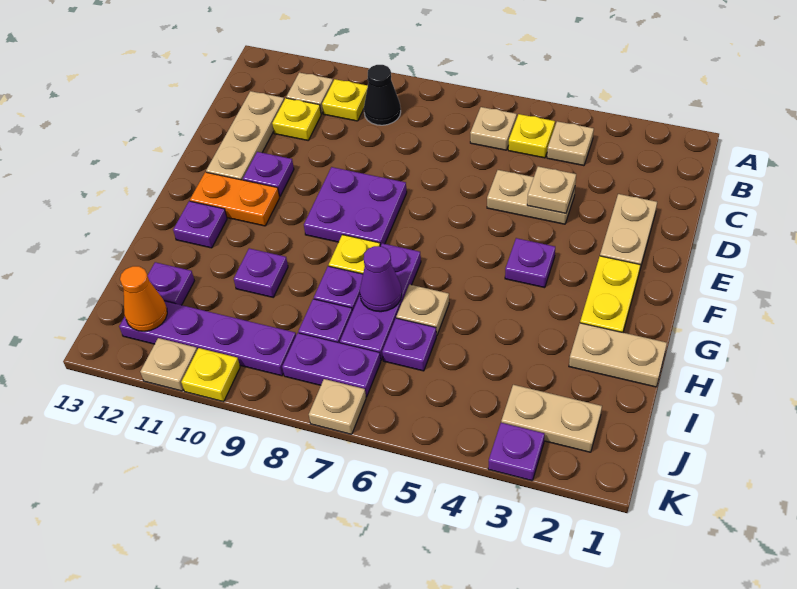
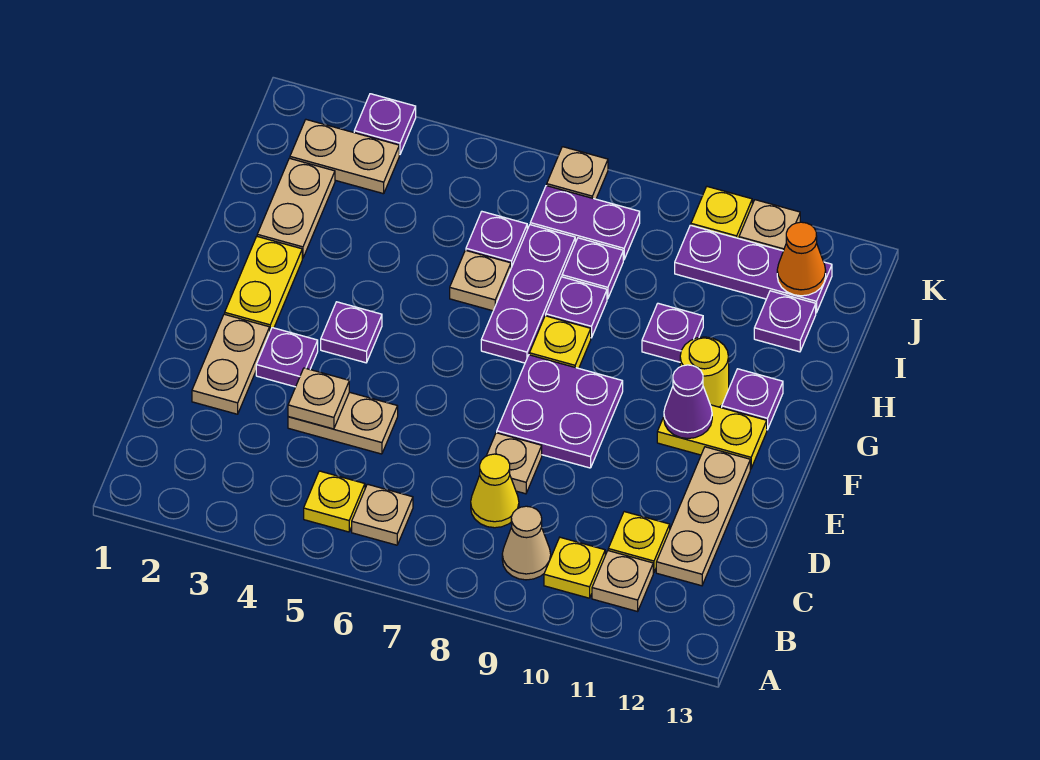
tan plate B4 level 1 -> tan plate D8 level 1
black cone B9 level 1 -> tan cone B9 level 1
none -> yellow cone C8 level 1
purple plate E11 level 1 -> purple plate E3 level 1
orange plate F11:F12 level 1 -> yellow plate F11:F12 level 1
none -> yellow round brick G11 level 1
tan plate H1:H2 level 1 -> tan plate H2:I2 level 1
purple cone H7 level 2 -> purple cone F11 level 2
purple plate J9:J12 level 1 -> purple plate J10:J12 level 1

